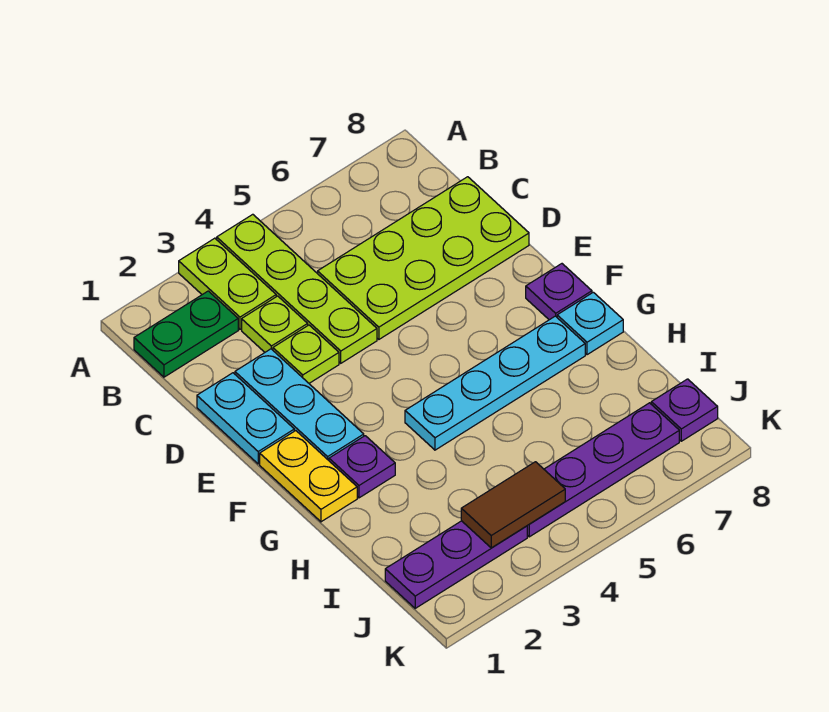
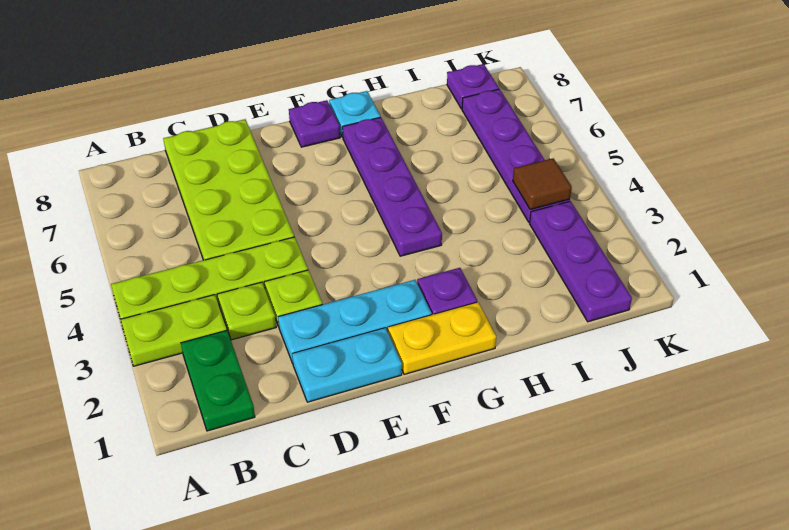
cyan plate G4:G7 level 1 -> purple plate G4:G7 level 1
brown tile J3:J4 level 2 -> brown tile J4 level 2

